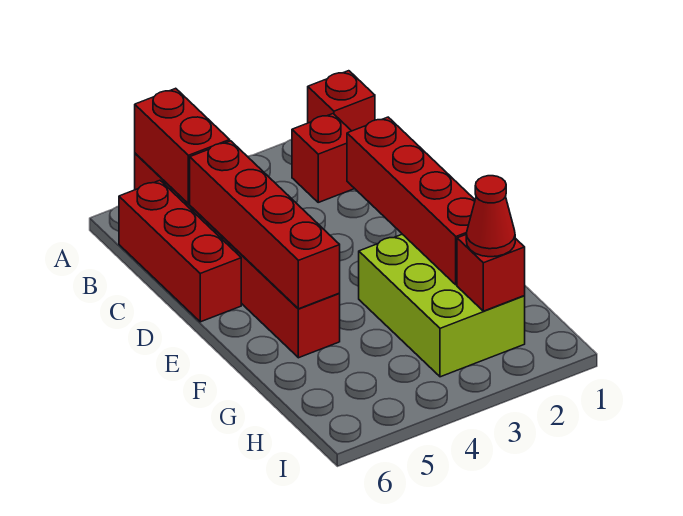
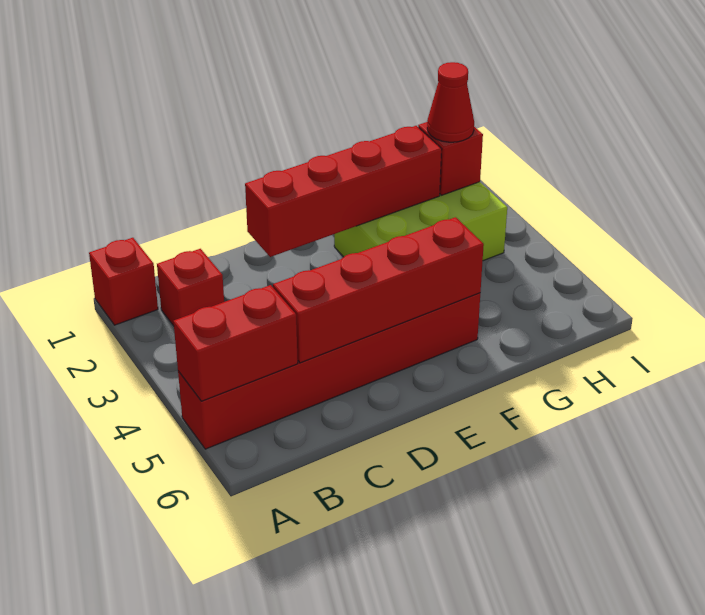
red brick B6:D6 level 1 -> none

